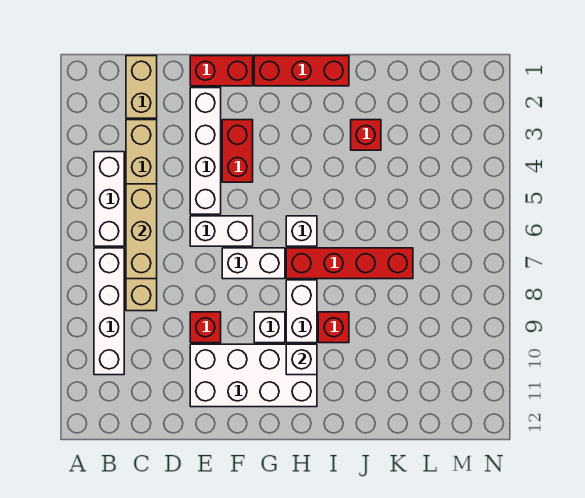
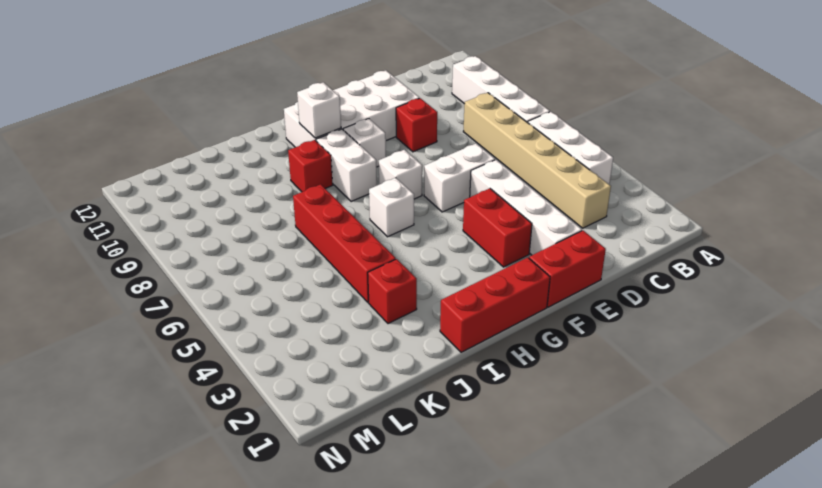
tan brick C1:C2 level 1 -> none
tan brick C5:C7 level 2 -> none
white brick F7:G7 level 1 -> white brick G7 level 1
red brick H7:K7 level 1 -> red brick J4:J7 level 1

